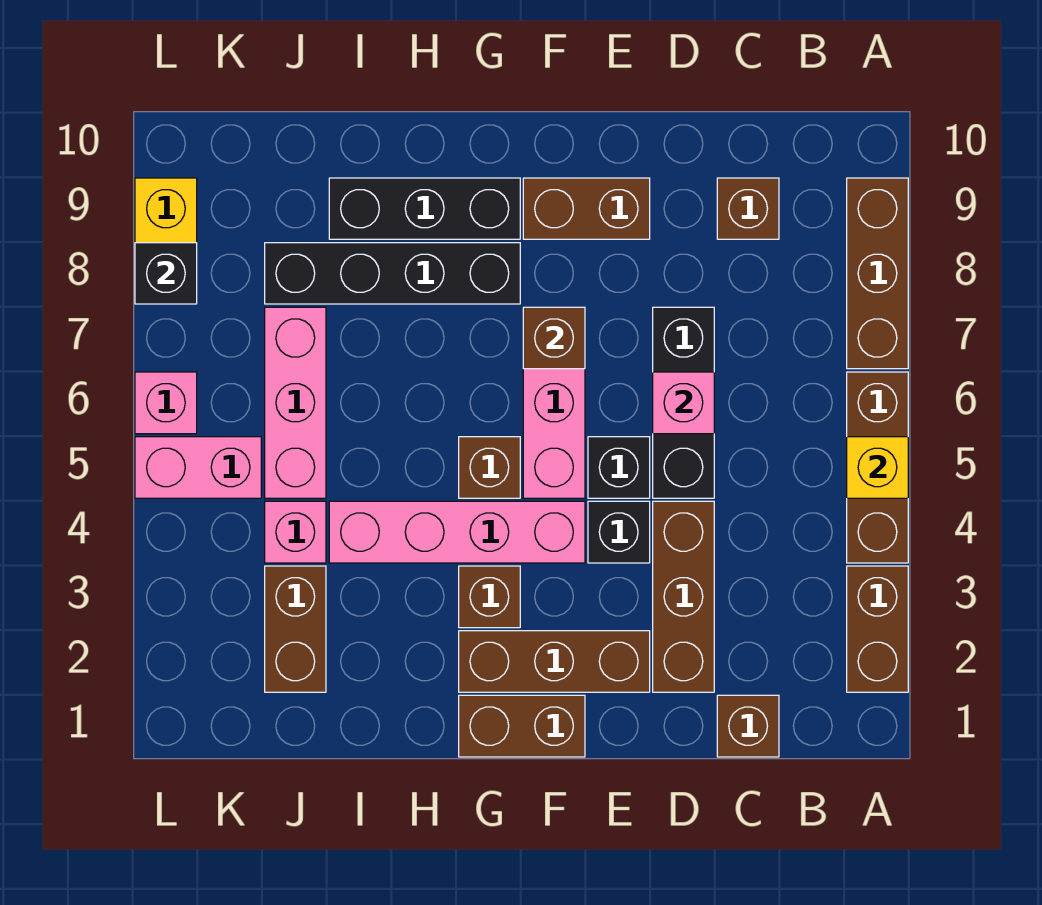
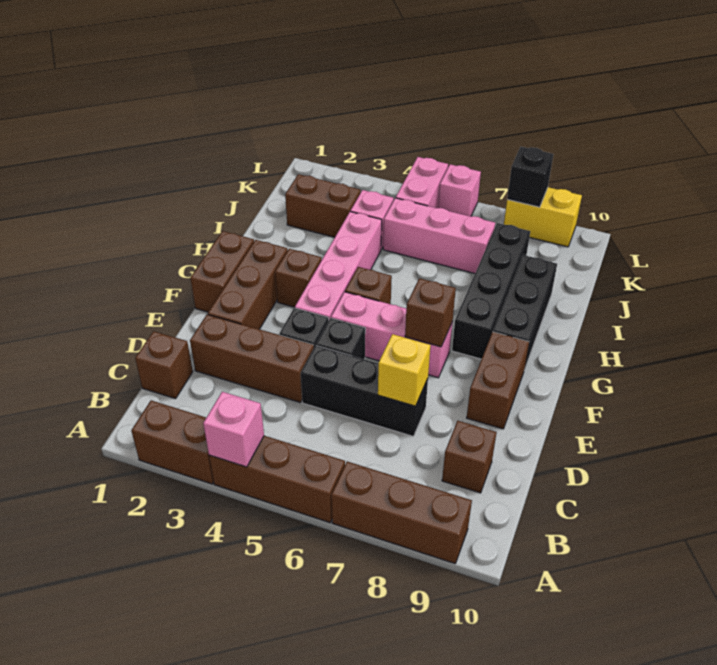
yellow brick A5 level 2 -> yellow brick D7 level 2
pink brick D6 level 2 -> pink brick A4 level 2

